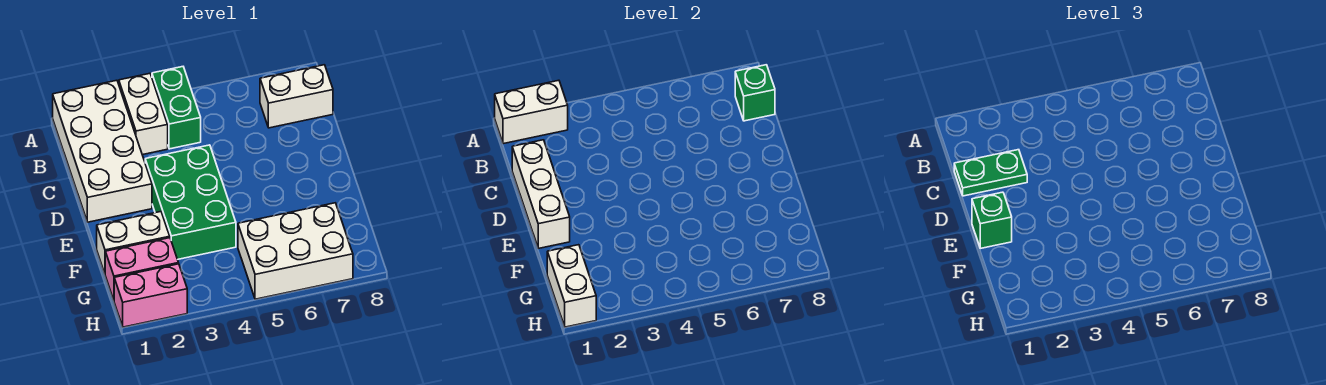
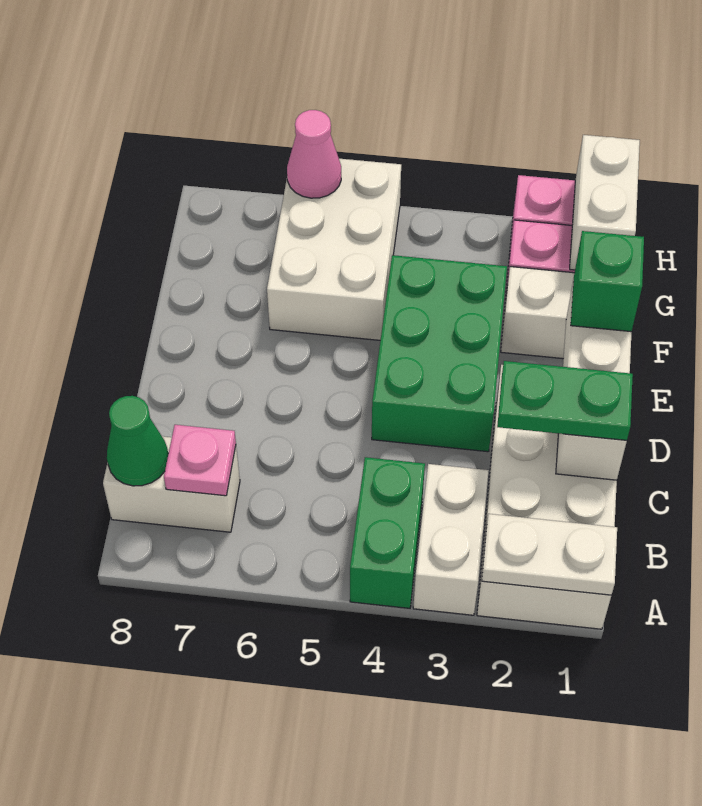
white brick A1:A2 level 2 -> white plate A1:A2 level 2
none -> pink plate B7 level 2
green brick B8 level 2 -> green cone B8 level 2
white brick G5:H7 level 1 -> white brick F5:H6 level 1
none -> pink cone H6 level 2

